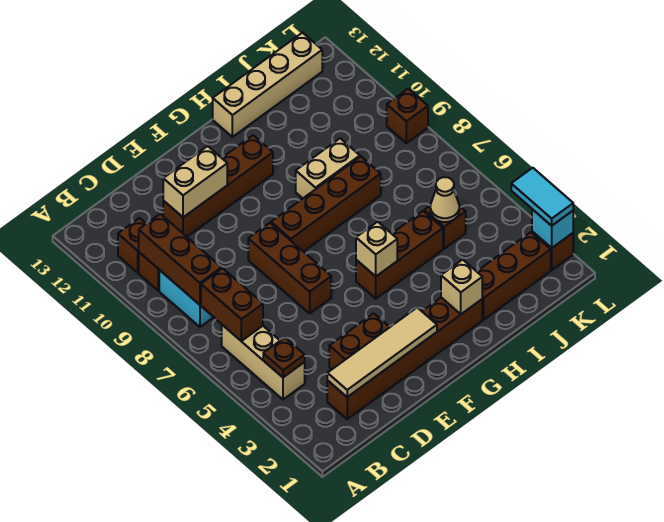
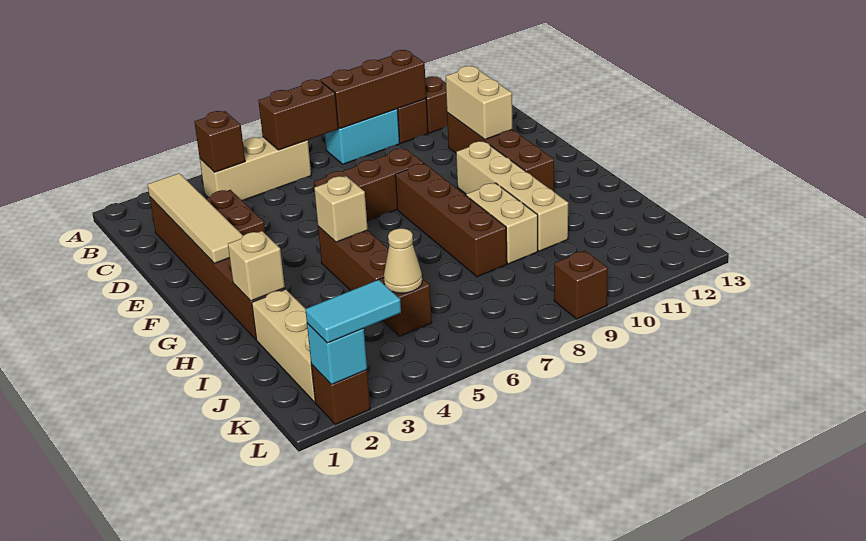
brown plate B4 level 2 -> brown brick B4 level 2
tan brick H13:K13 level 1 -> tan brick F10:I10 level 1
brown brick I2:K2 level 1 -> tan brick I2:K2 level 1

